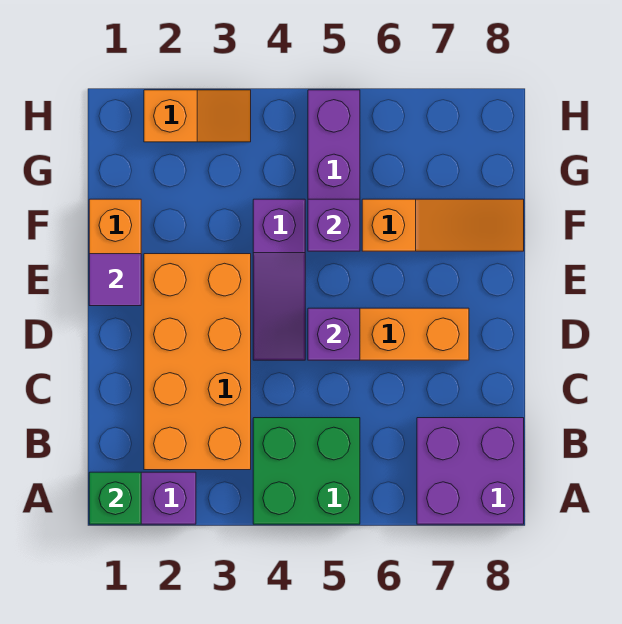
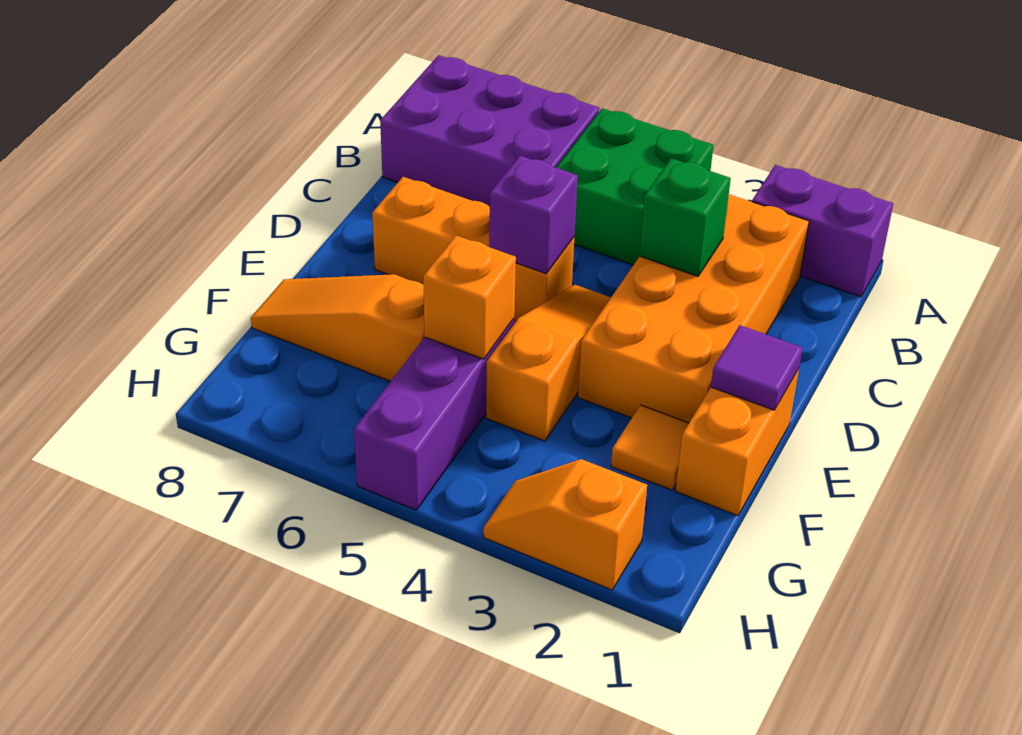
green brick A1 level 2 -> green brick C3 level 2
purple brick A7:B8 level 1 -> purple brick A6:B8 level 1
purple slope D4:F4 level 1 top F -> orange slope D4:F4 level 1 top F
none -> orange tile F2 level 1
purple brick F5 level 2 -> orange brick F5 level 2

